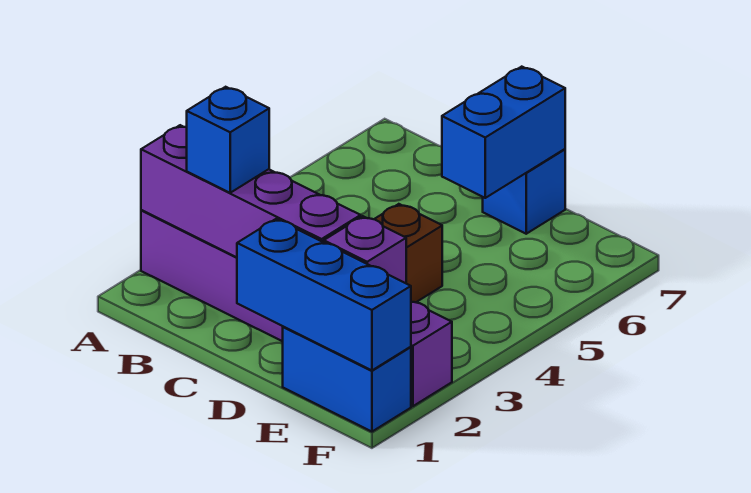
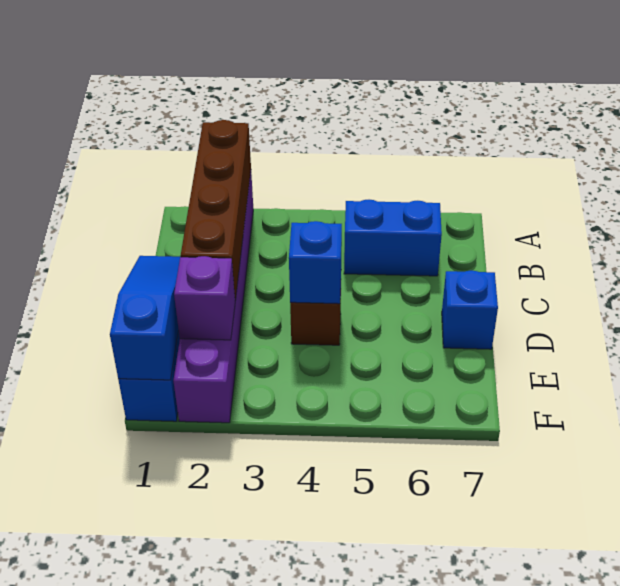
purple brick A2:D2 level 2 -> brown brick A2:D2 level 2
blue brick B2 level 3 -> blue brick D4 level 2
blue brick D1:F1 level 2 -> blue slope D1:F1 level 2 top F
blue brick D6:D7 level 2 -> blue brick B5:B6 level 1

